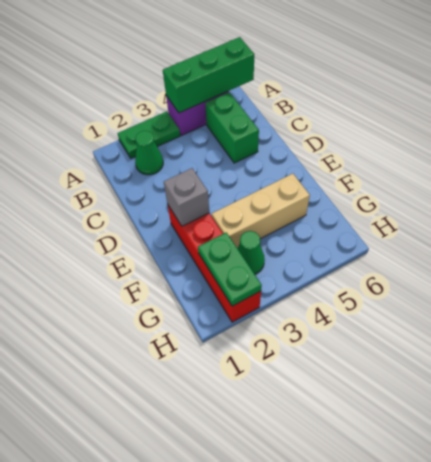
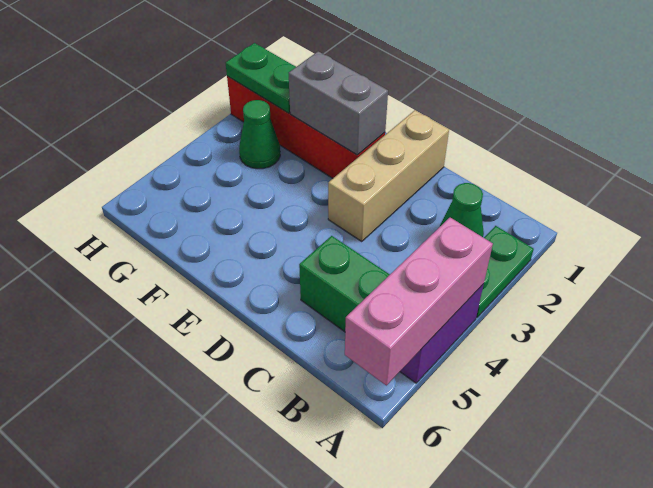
green brick A4:A6 level 2 -> pink brick A4:A6 level 2
grey brick E2 level 2 -> grey brick E2:F2 level 2
tan brick F3:F5 level 1 -> tan brick D1:D3 level 1

